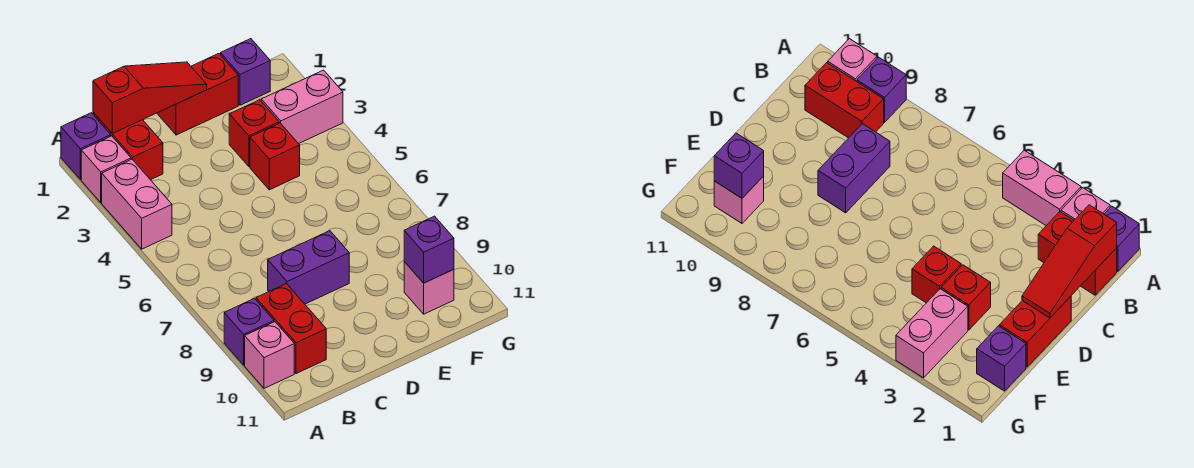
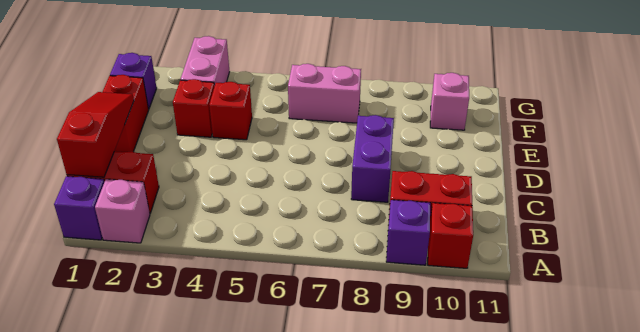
pink brick A3:A4 level 1 -> pink brick F6:F7 level 1
pink brick A10 level 1 -> red brick A10 level 1
purple brick F10 level 2 -> none

